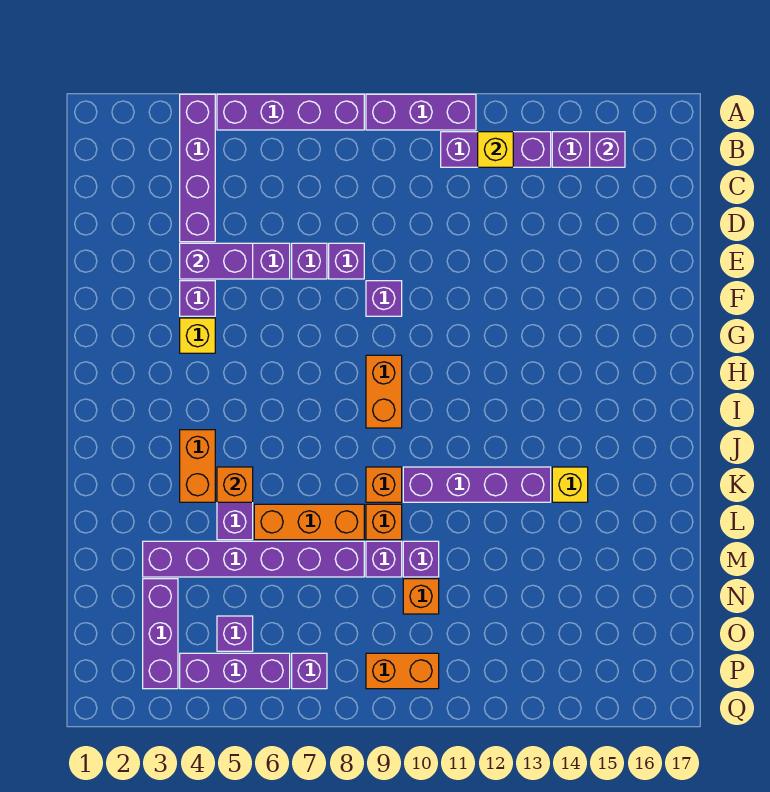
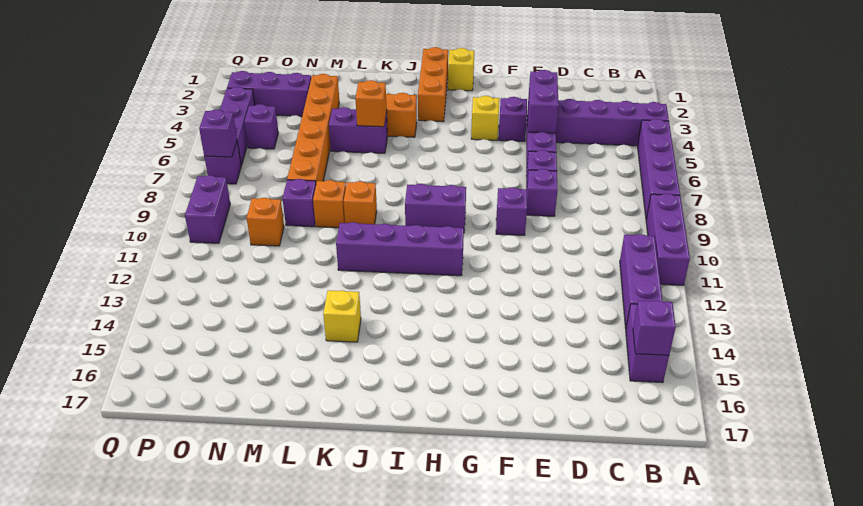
yellow brick B12 level 2 -> yellow brick H1 level 1
orange brick H9:I9 level 1 -> purple brick H9:I9 level 1
purple brick K10:K13 level 1 -> purple brick H11:K11 level 1
orange brick L6:L8 level 1 -> orange brick I1:I3 level 1
purple brick M3:M8 level 1 -> orange brick M3:M8 level 1
purple brick M10 level 1 -> purple brick P7 level 2
orange brick P9:P10 level 1 -> purple brick P9:P10 level 1

